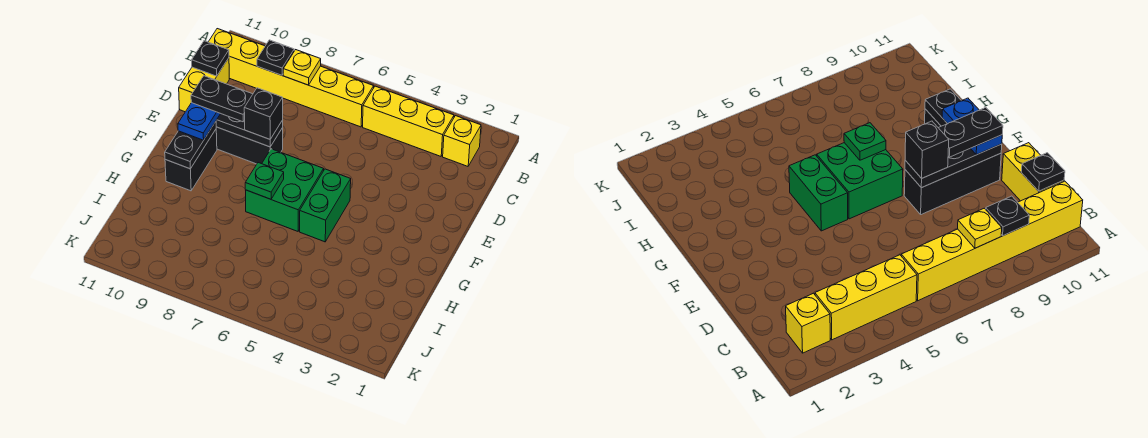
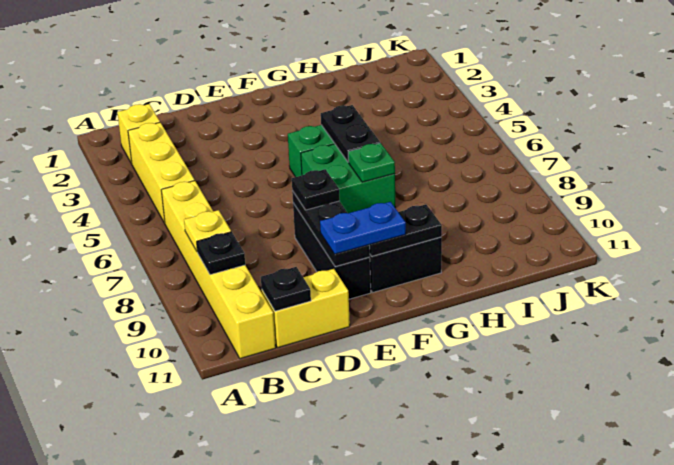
black brick E8 level 3 -> black plate E8 level 3
black plate E9:E10 level 4 -> black plate G5:G6 level 2

